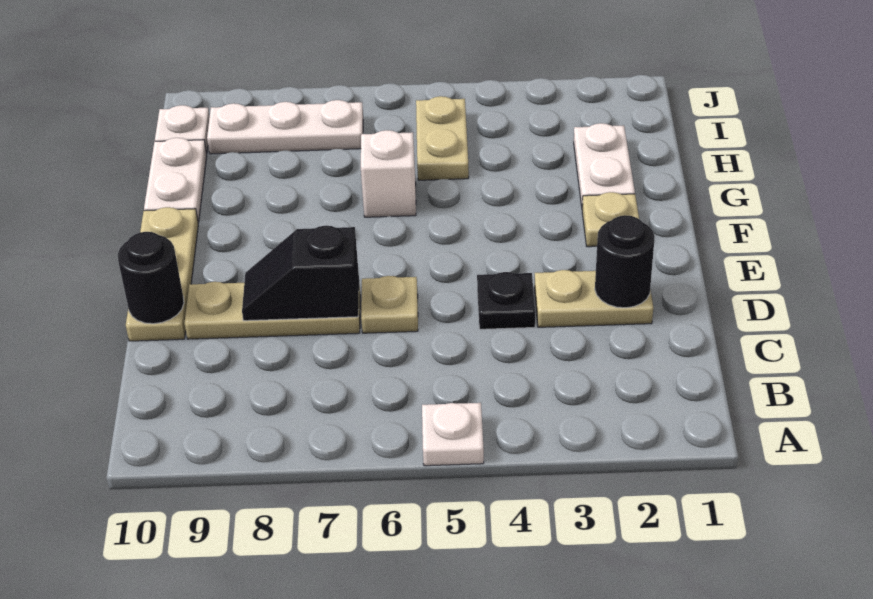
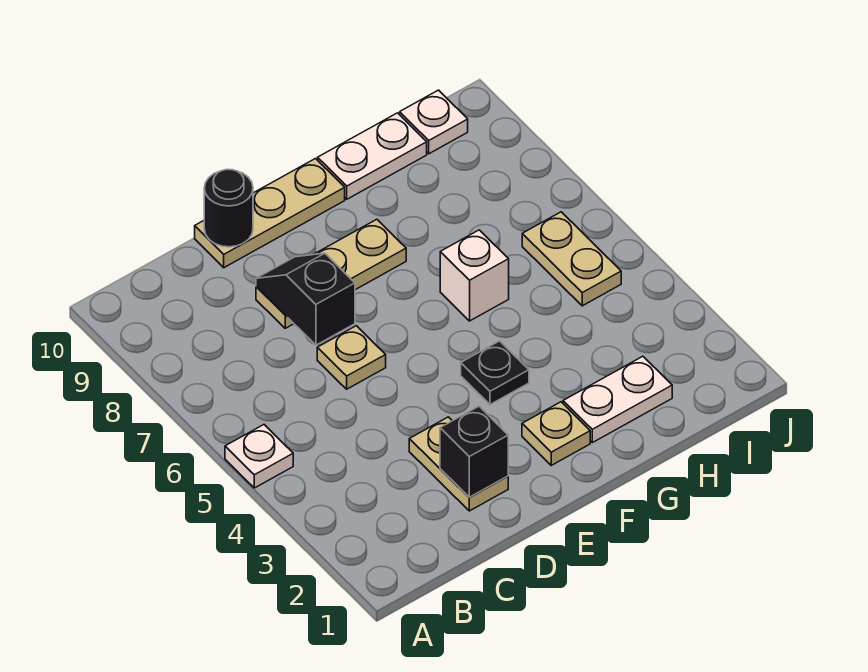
black round brick D2 level 2 -> black brick D2 level 2
black plate D4 level 1 -> black plate F4 level 1
tan plate D7:D9 level 1 -> tan plate D8:F8 level 1
tan plate H5:I5 level 1 -> tan plate I5:I6 level 1
white plate I7:I9 level 1 -> none

